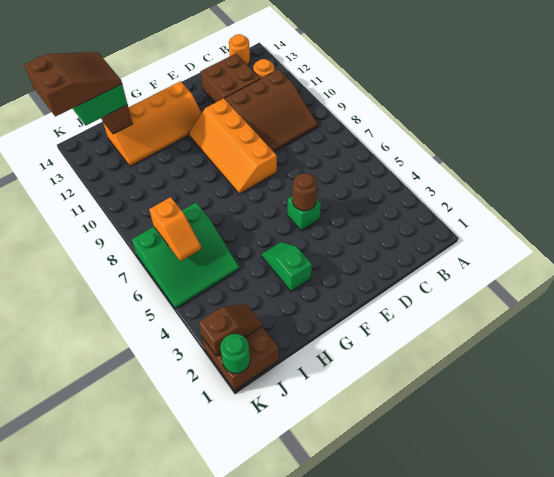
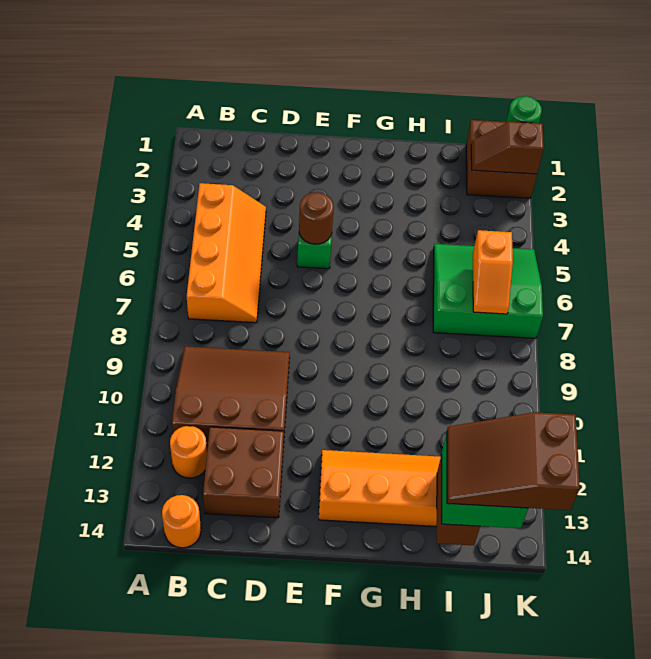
orange slope E8:F11 level 1 top E -> orange slope B4:C7 level 1 top B
green slope G3:G4 level 1 top 3 -> none
orange slope J6:J7 level 2 top 7 -> orange slope J6:J7 level 2 top 6

